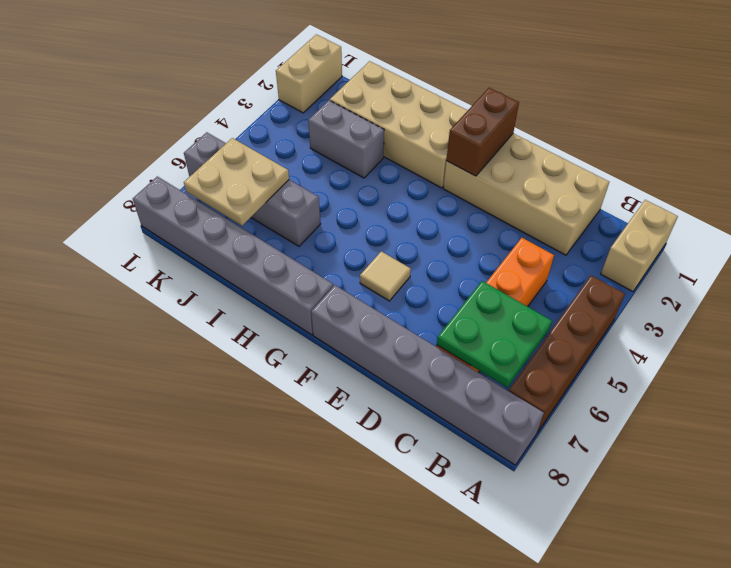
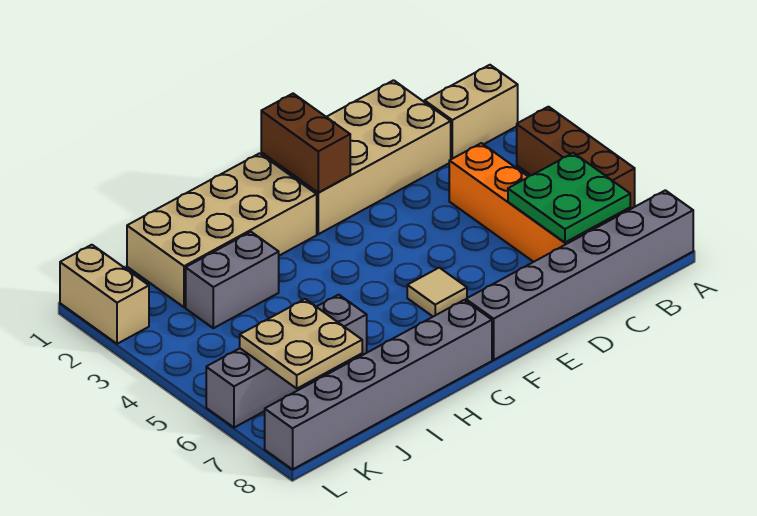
tan brick A1:A2 level 1 -> tan brick A2:B2 level 1
brown brick A4:A7 level 1 -> brown brick A4:A6 level 1

